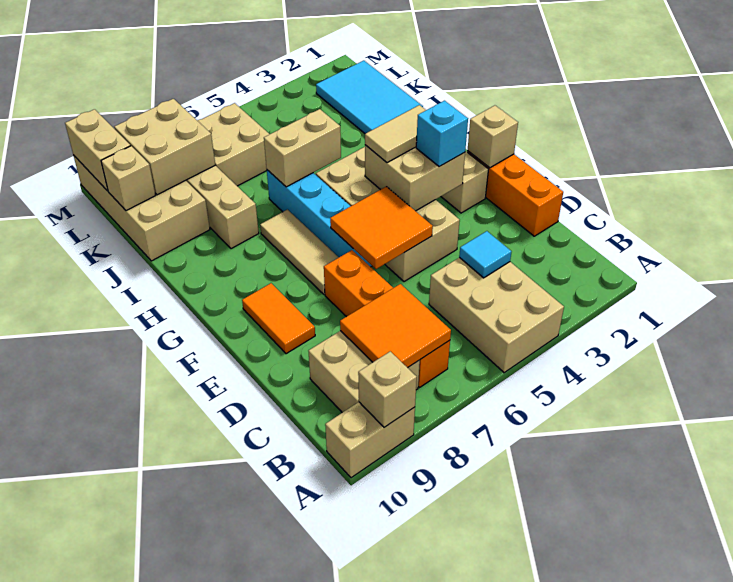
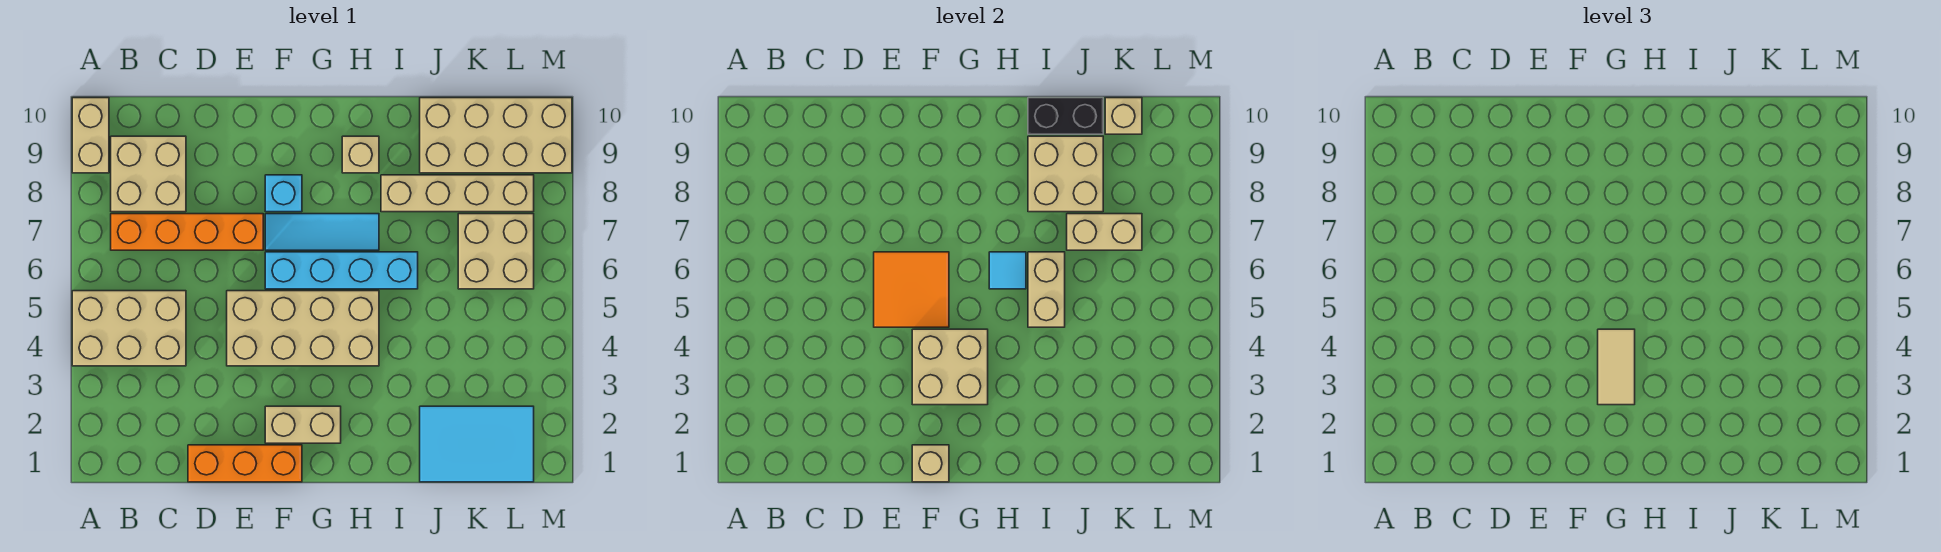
tan brick A9 level 2 -> tan brick H9 level 1
orange tile B7:C8 level 2 -> none
cyan tile C4 level 2 -> cyan tile H6 level 2
orange tile E9:F9 level 1 -> none
cyan brick F3 level 3 -> cyan brick F8 level 1
tan tile F7:H7 level 1 -> cyan tile F7:H7 level 1
none -> black brick I10:J10 level 2
tan brick K8:L9 level 2 -> tan brick I8:J9 level 2
tan brick L10:M10 level 2 -> tan brick J7:K7 level 2

